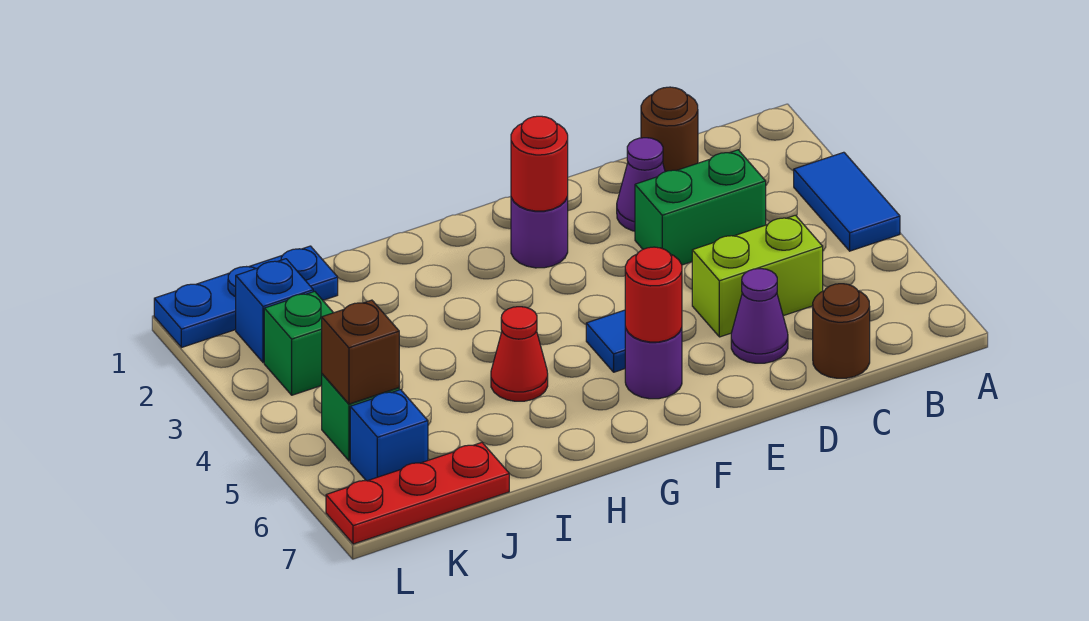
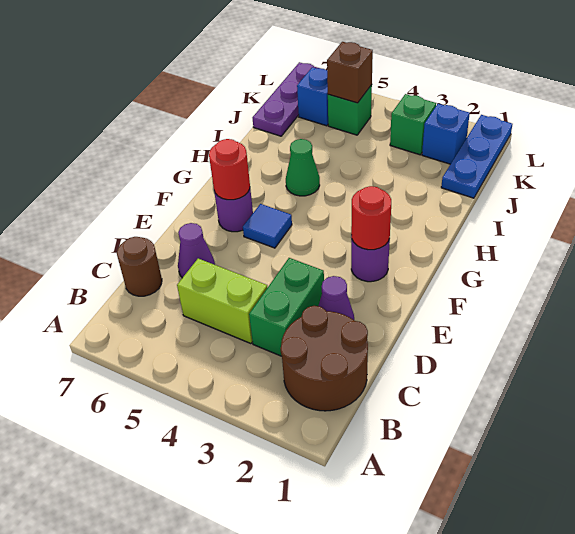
blue tile A3:A4 level 1 -> none
brown round brick C1 level 1 -> brown round brick B1:C2 level 1
lime brick C5:D5 level 1 -> lime brick C4:C5 level 1
red cone H5 level 1 -> green cone H5 level 1
red plate J7:L7 level 1 -> purple plate J7:L7 level 1

